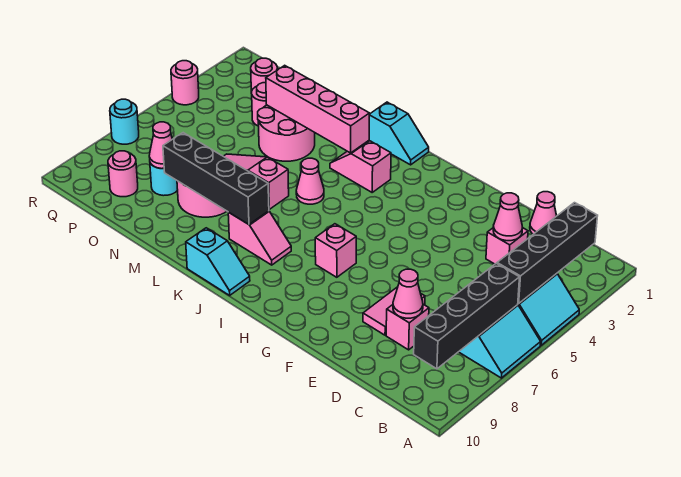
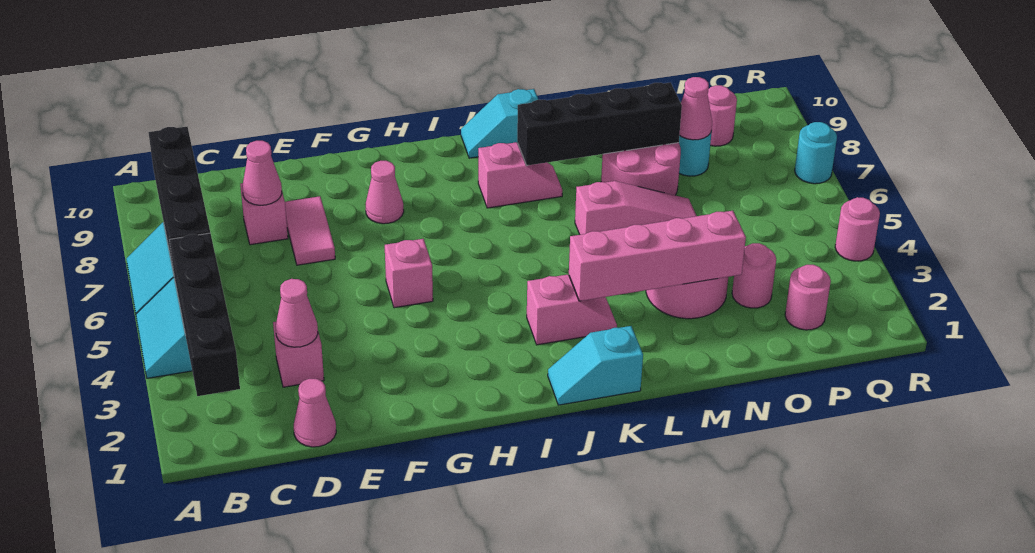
pink brick H7 level 1 -> pink brick G5 level 1
pink slope J8:K8 level 1 top K -> pink slope J8:K8 level 1 top J
pink cone K5 level 1 -> pink cone G8 level 1

